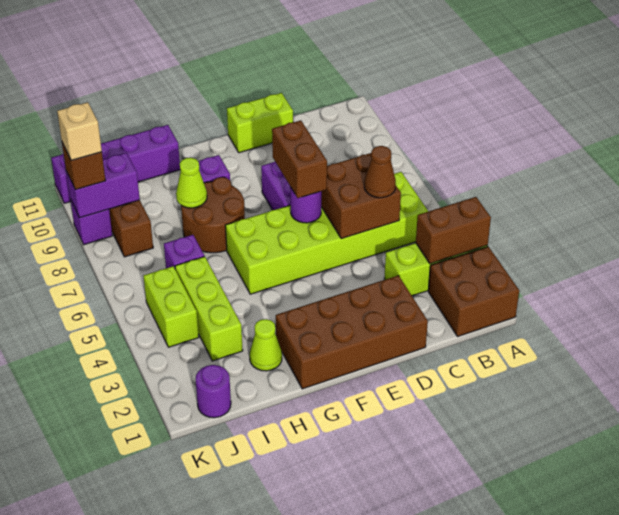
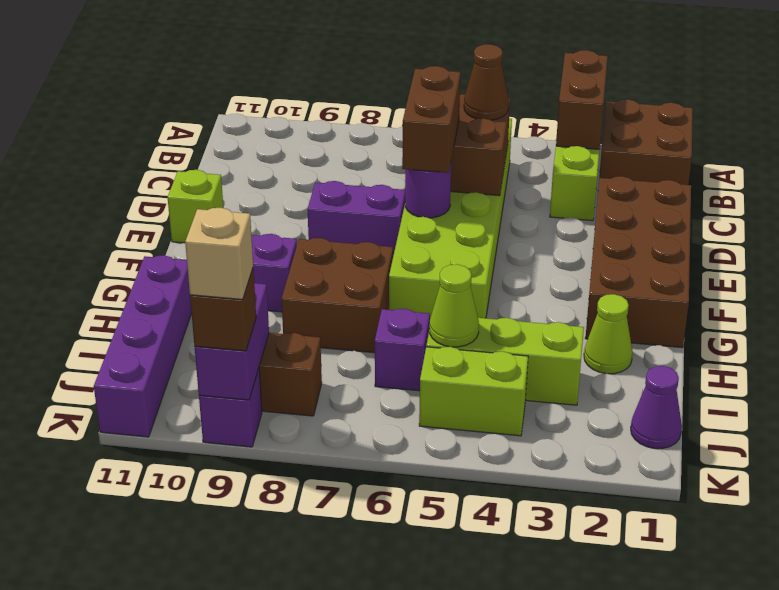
lime brick D11:E11 level 1 -> lime brick E11 level 1
brown brick E6:E7 level 3 -> brown brick D6:E6 level 3
brown round brick G7:H8 level 1 -> brown brick G7:H8 level 1
lime cone H8 level 2 -> lime cone I5 level 2
purple round brick J1 level 1 -> purple cone J1 level 1

